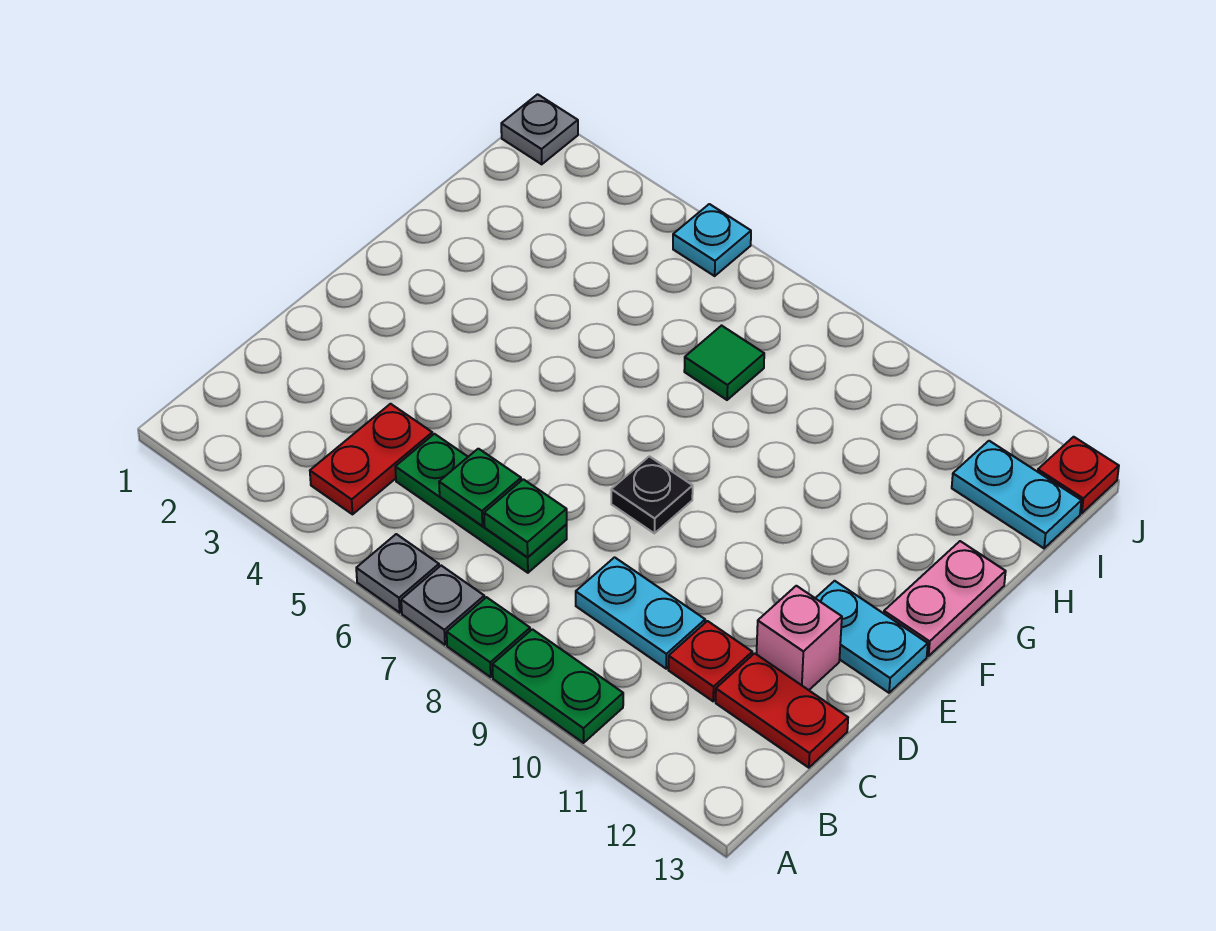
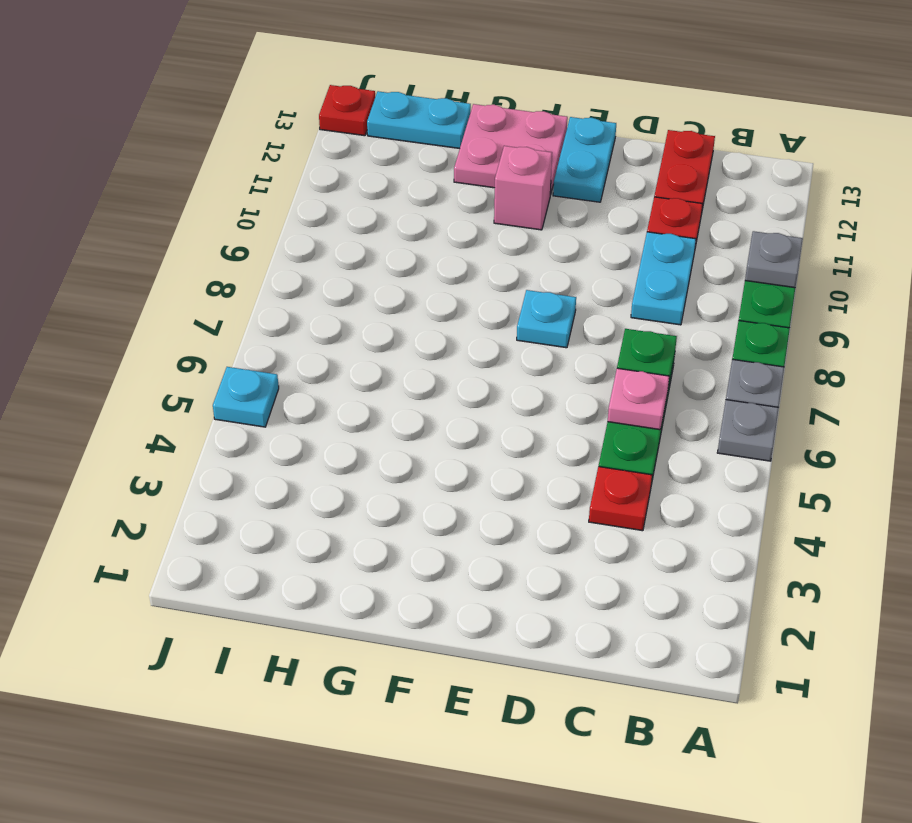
red plate B4:C4 level 1 -> red plate C4 level 1
green plate C6 level 2 -> pink plate C6 level 2
pink brick D12 level 1 -> pink brick F11 level 1
black plate E8 level 1 -> cyan plate E8 level 1
pink plate F13:G13 level 1 -> pink plate F12:G13 level 1
green tile H7 level 1 -> none
cyan plate I12:I13 level 1 -> cyan plate H13:I13 level 1
grey plate J1 level 1 -> grey plate A10 level 2

